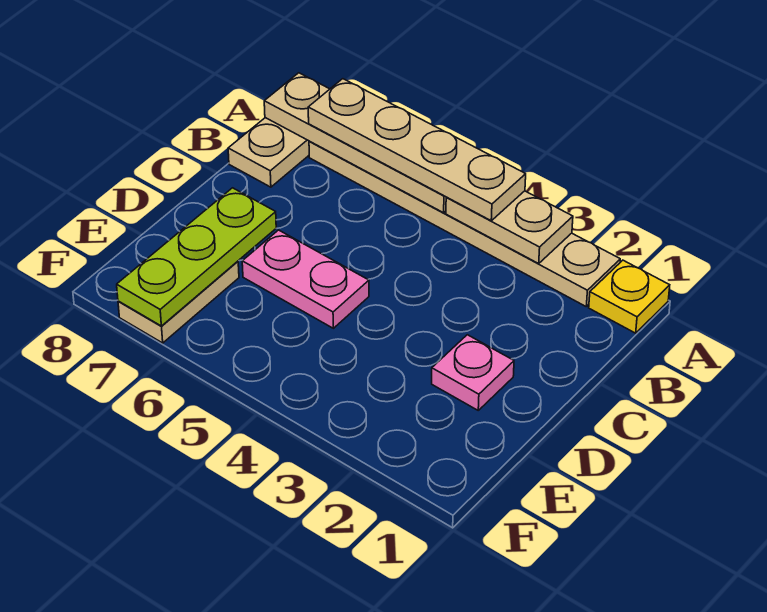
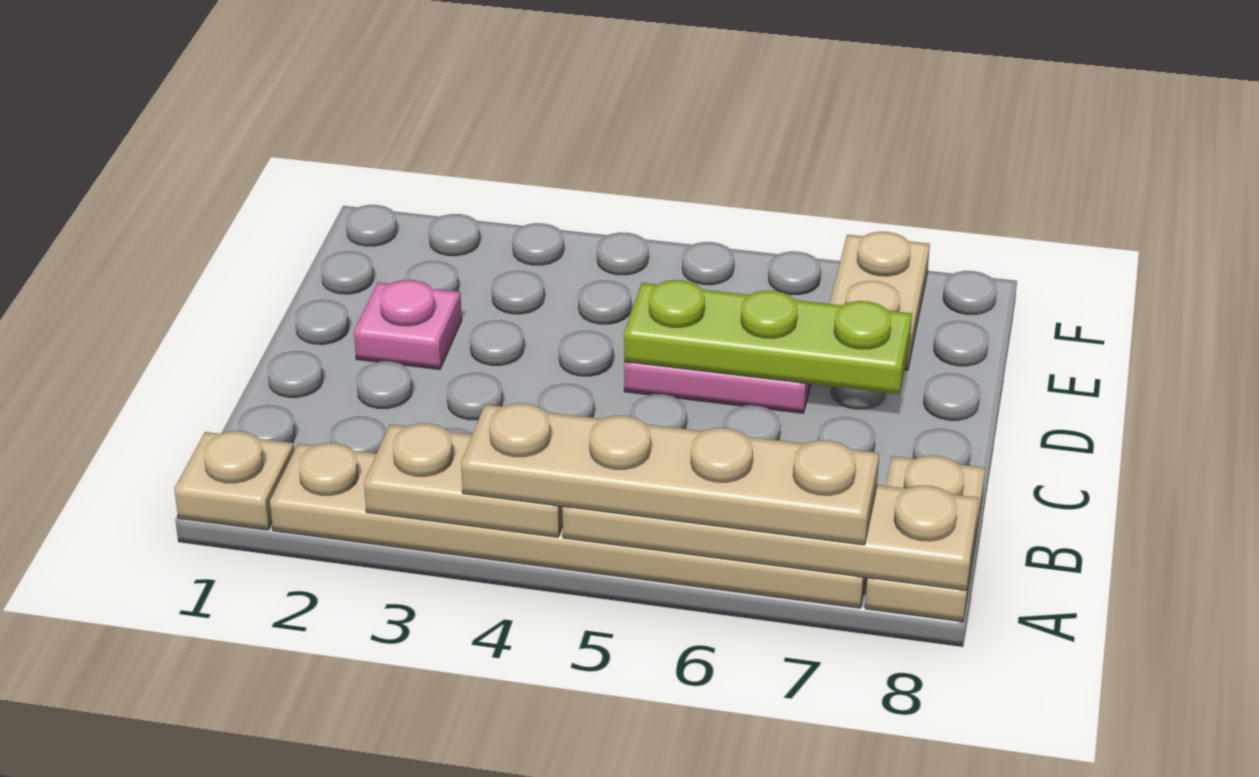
yellow plate A1 level 1 -> tan plate A1 level 1
lime plate D7:F7 level 2 -> lime plate D5:D7 level 2

